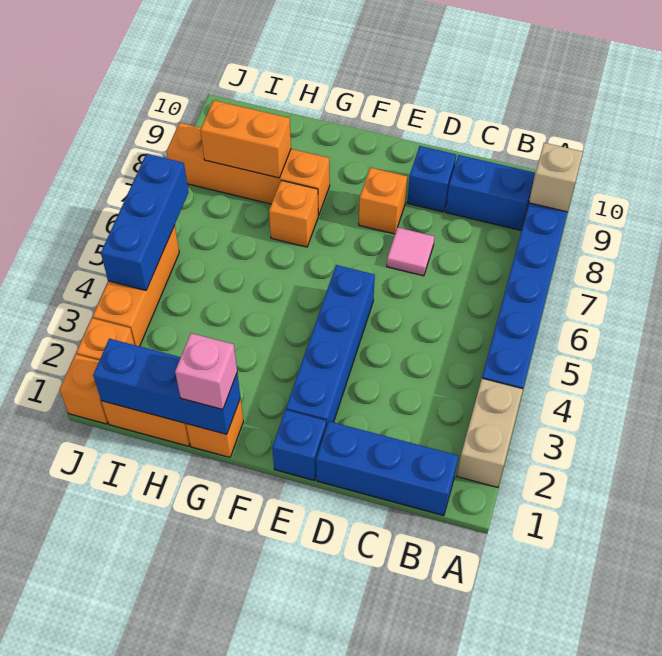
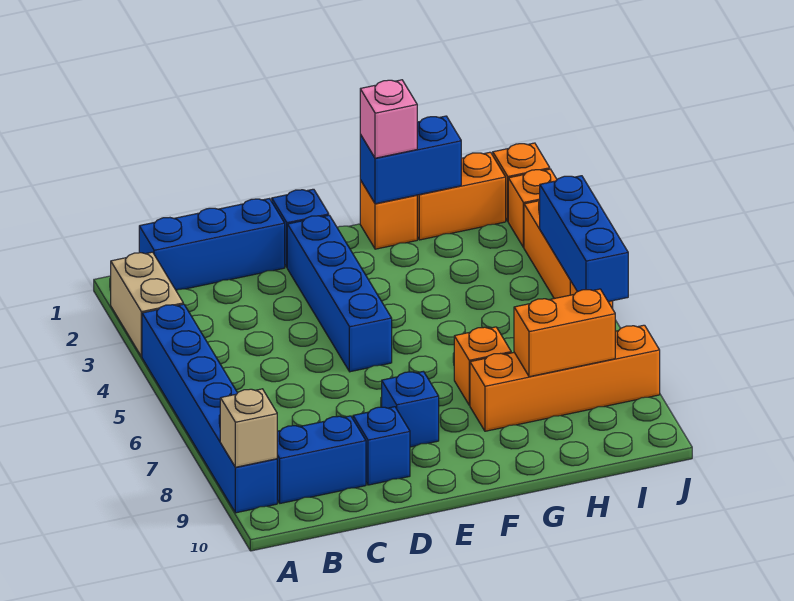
pink tile D7 level 1 -> none
orange brick E8 level 1 -> blue brick E8 level 1
blue brick G1:I1 level 2 -> blue brick G1:H1 level 2

